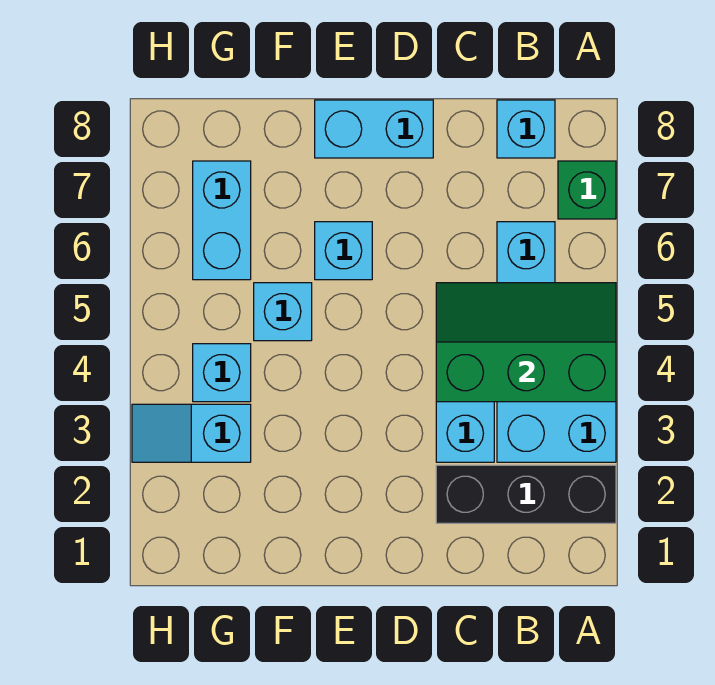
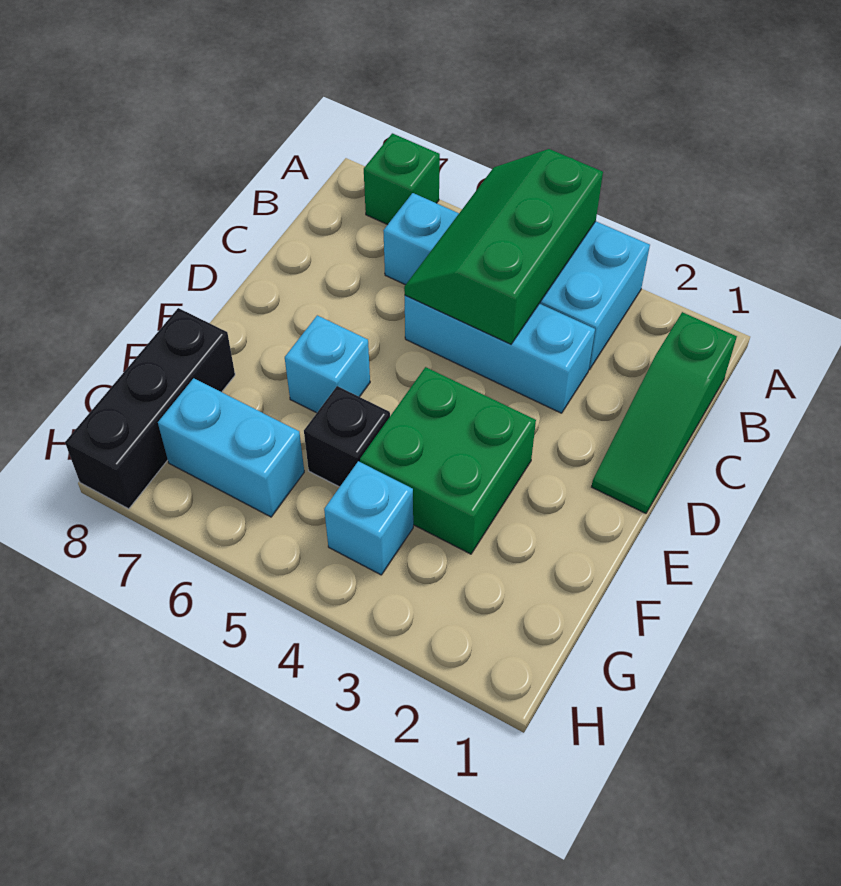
black brick A2:C2 level 1 -> black brick F8:H8 level 1
none -> green slope B1:D1 level 1 top B
cyan brick B8 level 1 -> none
cyan brick D8:E8 level 1 -> none
none -> green brick E3:F4 level 1
cyan brick F5 level 1 -> black brick F5 level 1
cyan slope G3:H3 level 1 top G -> none

